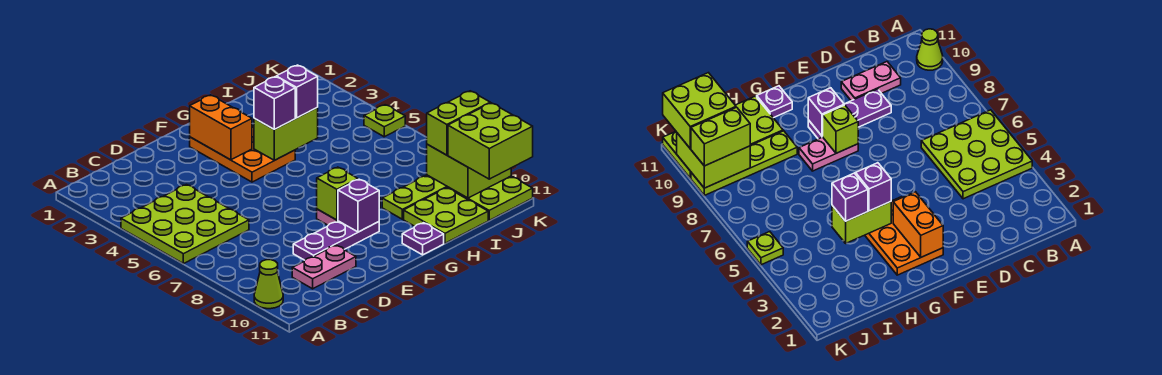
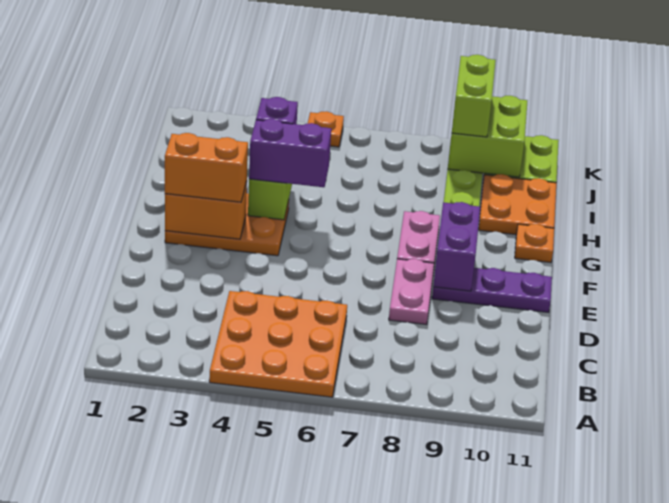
lime plate A4:C6 level 1 -> orange plate A4:C6 level 1
lime cone A10 level 1 -> none
pink plate C10:D10 level 1 -> pink plate D8:E8 level 1
purple plate D9:F9 level 1 -> purple plate E9:E11 level 1
none -> orange brick F2:F3 level 3
lime brick F8 level 2 -> none
purple brick F9 level 2 -> purple brick E9:F9 level 2
purple brick G4 level 3 -> purple brick G4:G5 level 3
purple plate G11 level 1 -> orange plate G11 level 1
lime plate H10:I11 level 1 -> orange plate H10:I11 level 1
lime brick J10:K11 level 3 -> none
lime plate K5 level 1 -> orange plate K5 level 1

